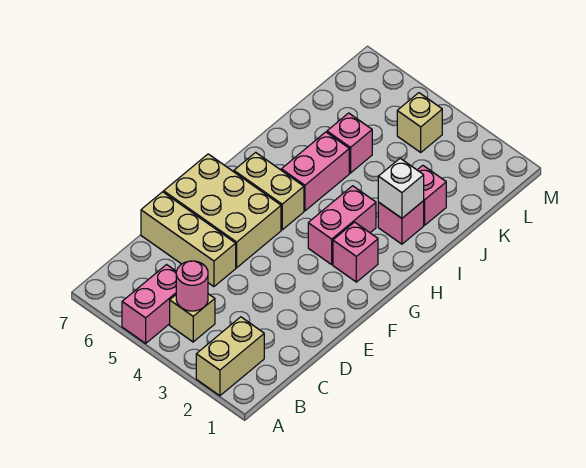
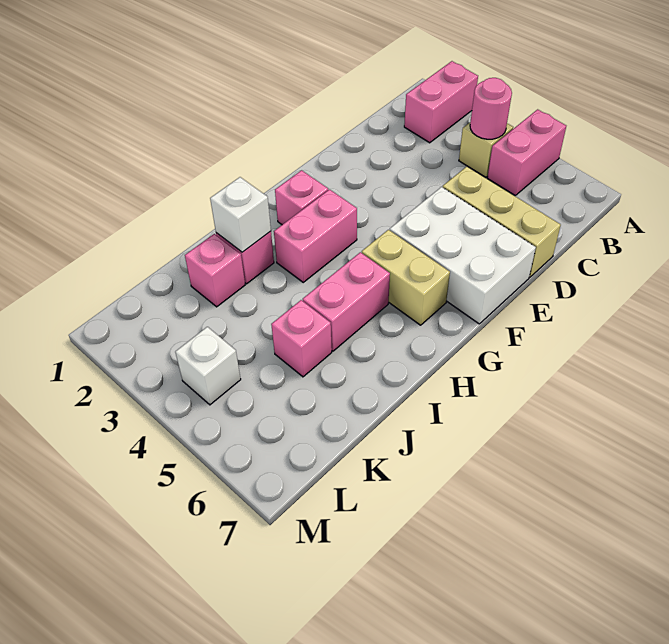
tan brick A2:B2 level 1 -> pink brick A2:B2 level 1
tan brick E5:F7 level 1 -> white brick E5:F7 level 1
tan brick L4 level 1 -> white brick L4 level 1

